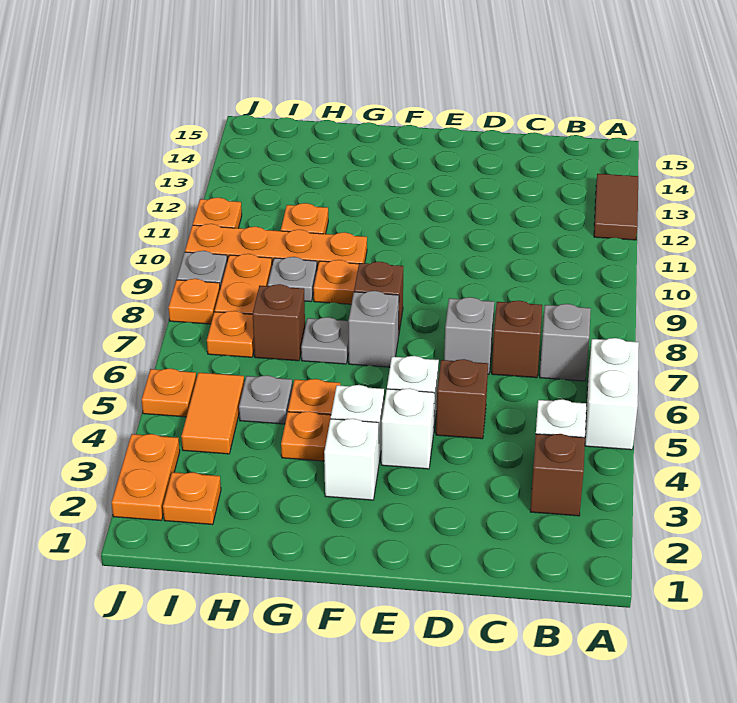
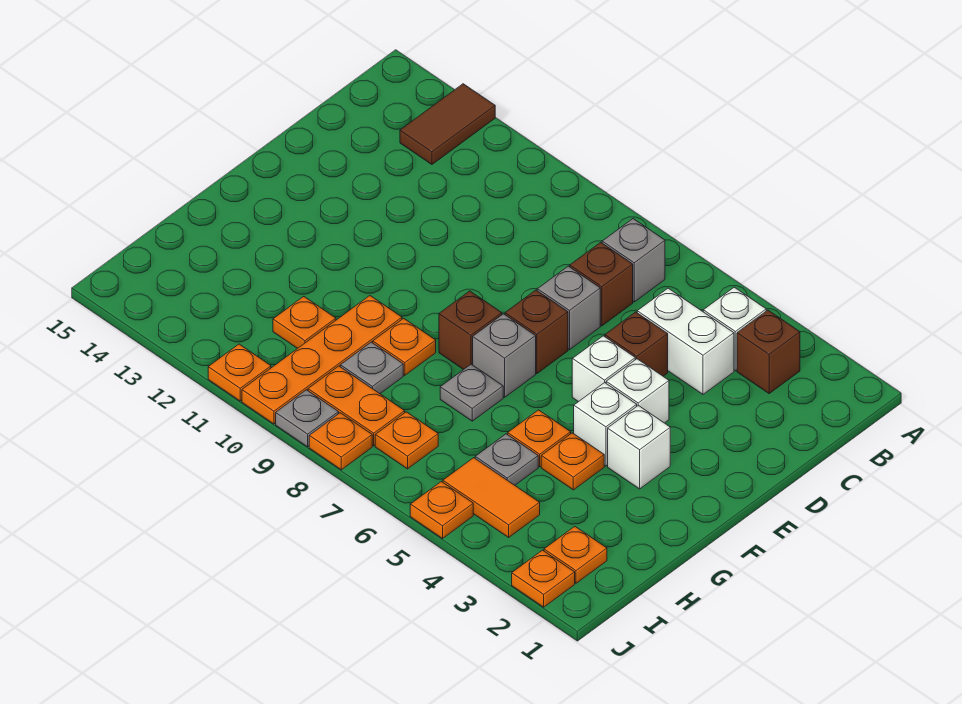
white brick A5:A6 level 1 -> white brick C4:C5 level 1
brown tile A12:A13 level 1 -> brown tile A13:B13 level 1
brown brick H7 level 1 -> brown brick E7 level 1
orange plate J2:J3 level 1 -> orange plate J2 level 1

